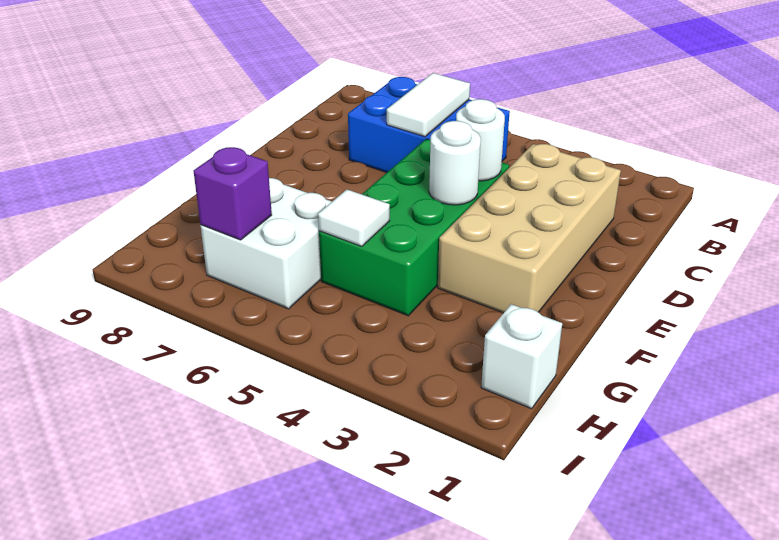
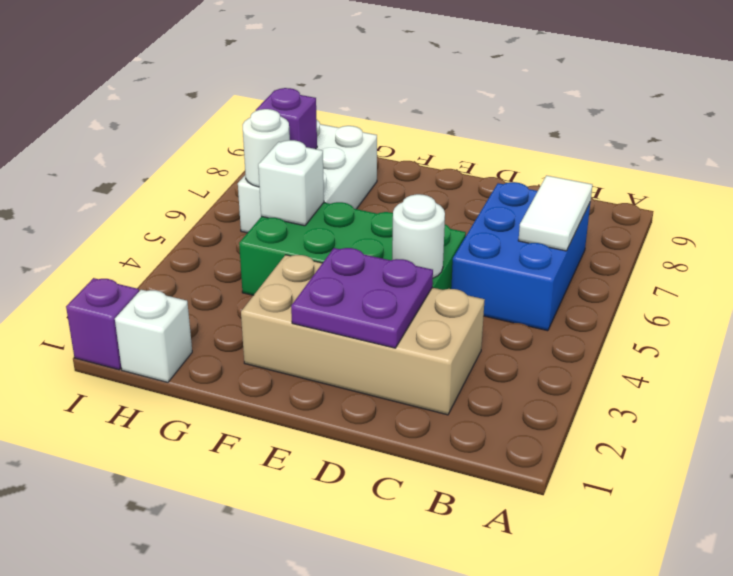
white tile B6:C6 level 2 -> white tile B6:B7 level 2
none -> purple plate D2:E3 level 2
white round brick E4 level 2 -> white round brick H6 level 2
white tile G5 level 2 -> white brick G5 level 2
white brick G6:H7 level 1 -> white brick G6:H8 level 1
none -> purple brick I1 level 1

